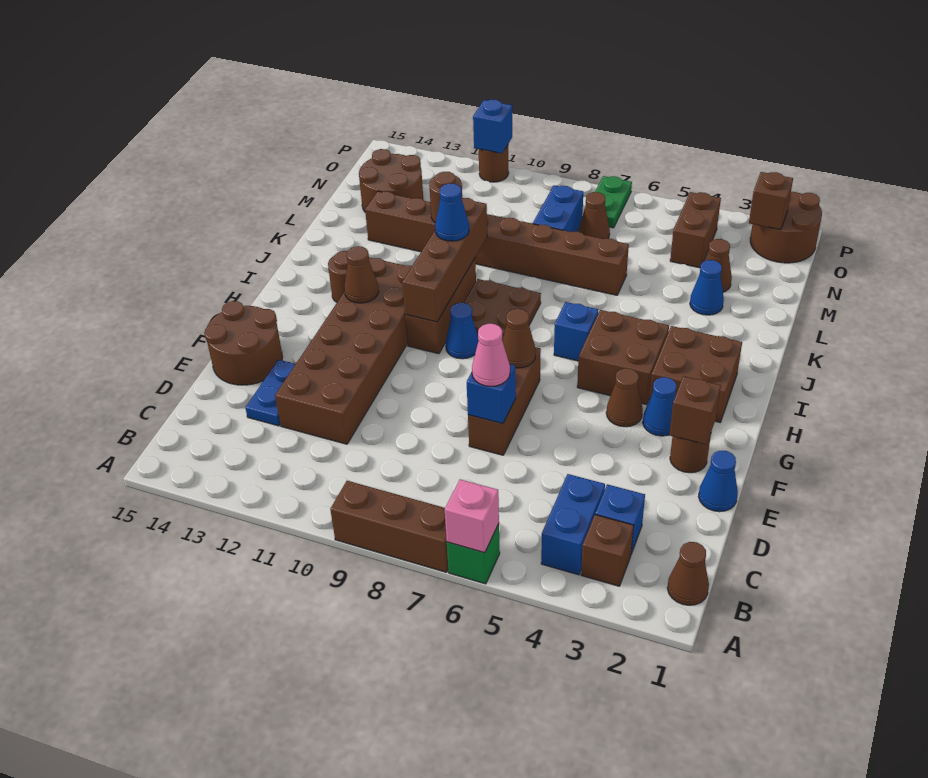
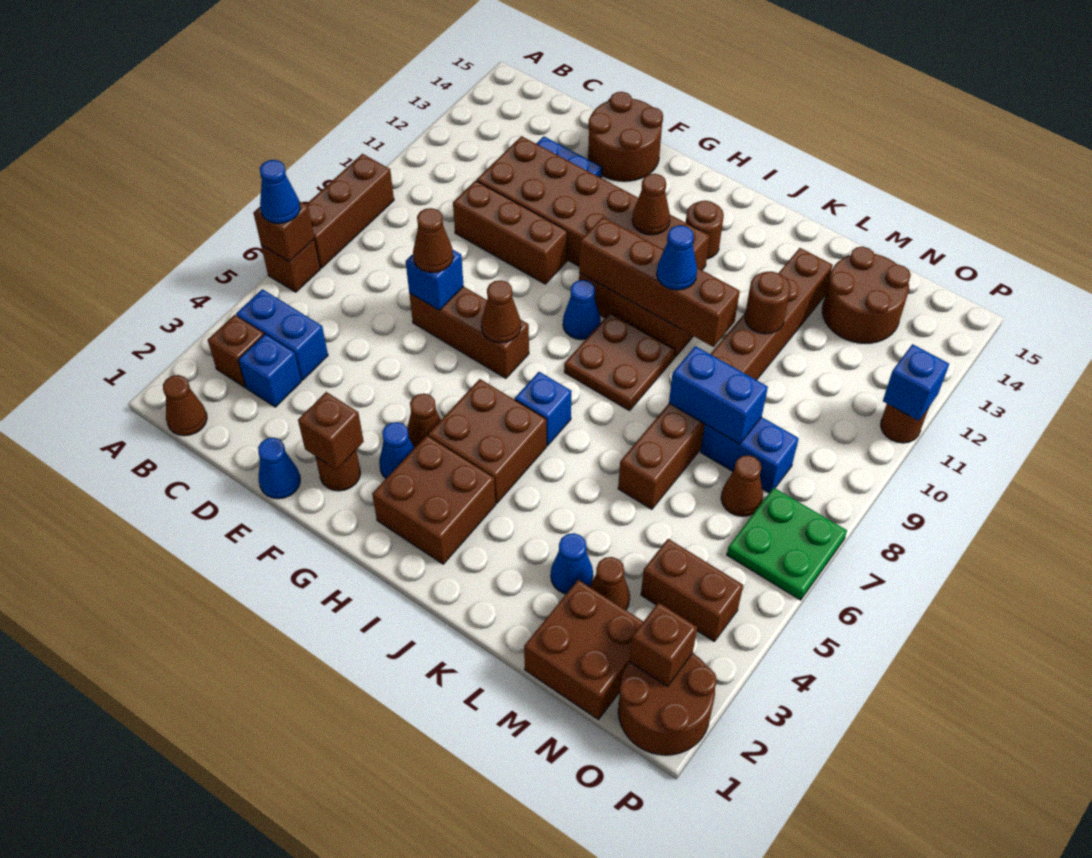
green brick A6 level 1 -> brown brick A6 level 1
pink brick A6 level 2 -> brown brick A6 level 2
none -> blue cone A6 level 3
none -> brown brick D10:F10 level 1
pink cone E7 level 3 -> brown cone E7 level 3
none -> blue brick L8:M8 level 2
none -> brown brick M1:N2 level 1
green plate O7:P7 level 1 -> green plate O6:P7 level 1

